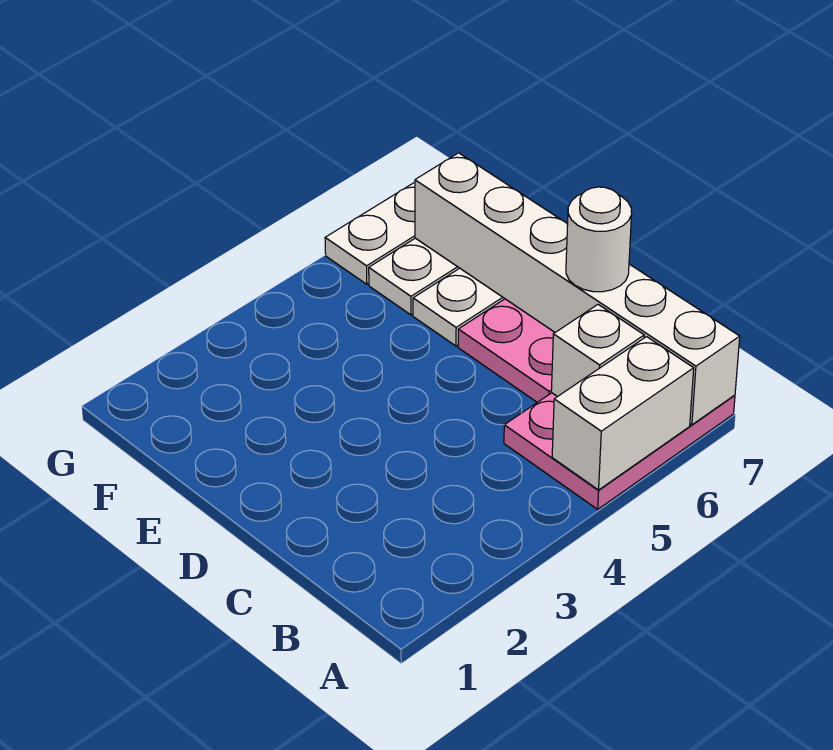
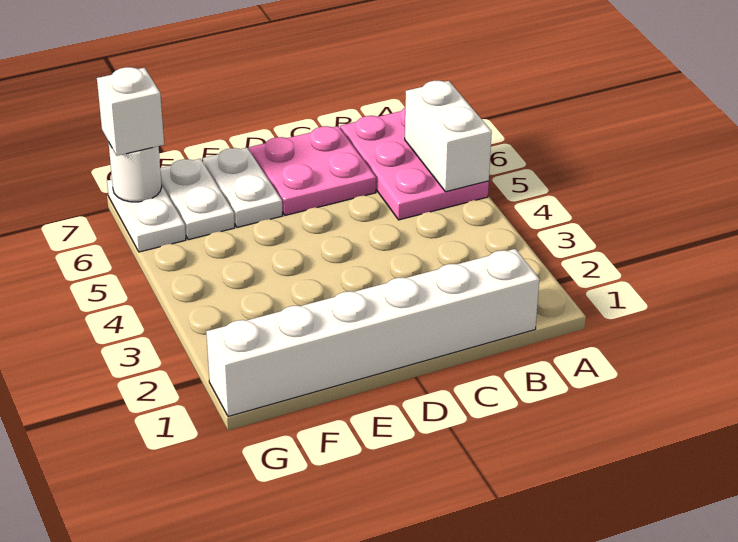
white brick A7:F7 level 2 -> white brick B1:G1 level 1
white brick B6 level 2 -> white brick G7 level 3
white round brick C7 level 3 -> white round brick G7 level 2

